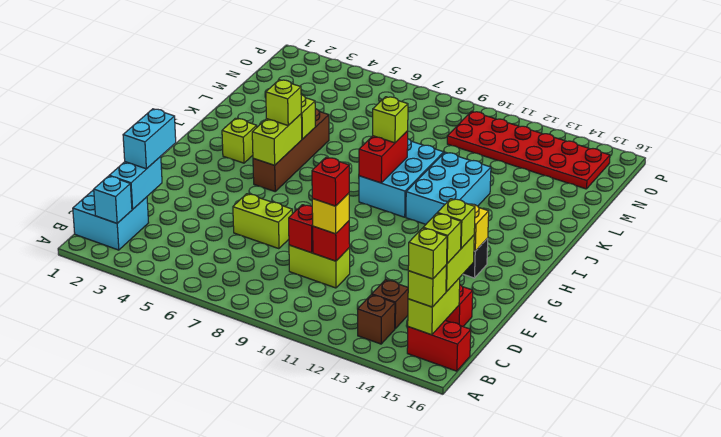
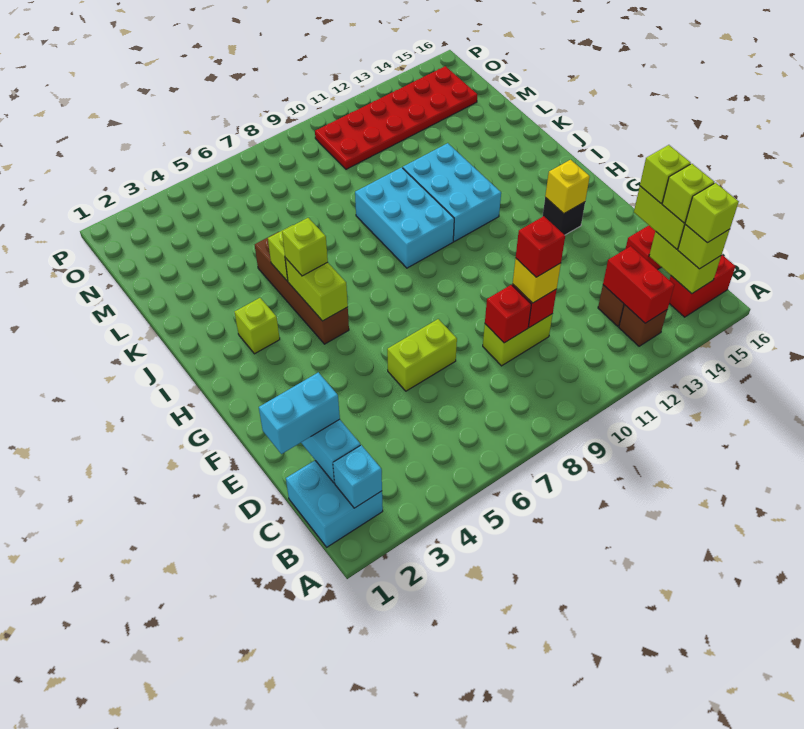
cyan brick D2:E2 level 3 -> cyan brick D1:D2 level 3
red brick I9:J9 level 2 -> red brick B13:C13 level 2
lime brick J9 level 3 -> none

